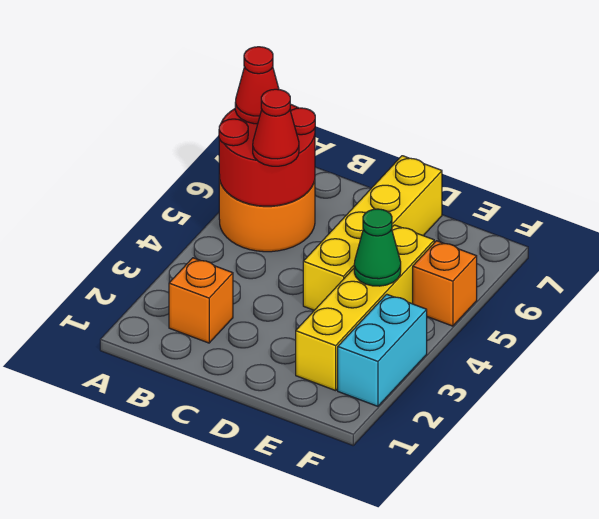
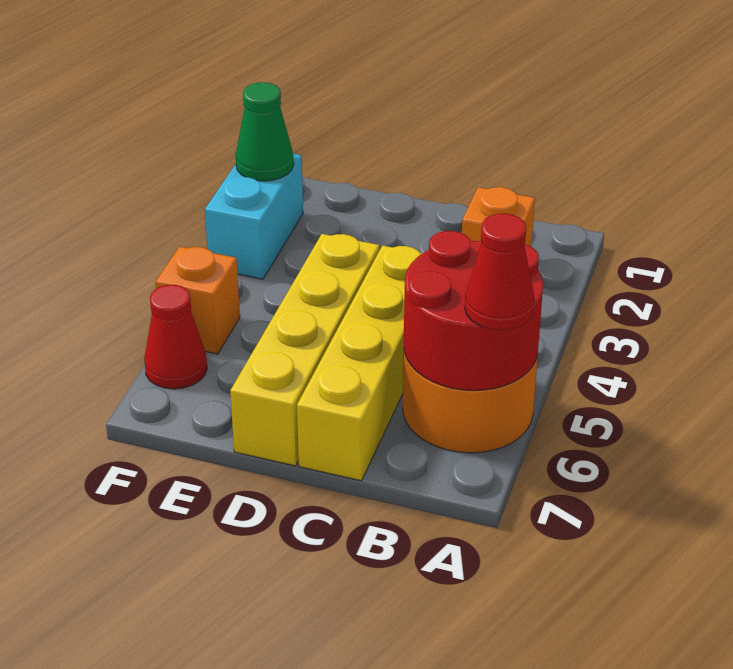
red cone B5 level 3 -> red cone F6 level 1
yellow brick E2:E5 level 1 -> yellow brick C4:C7 level 1
green cone E4 level 2 -> green cone F2 level 2

